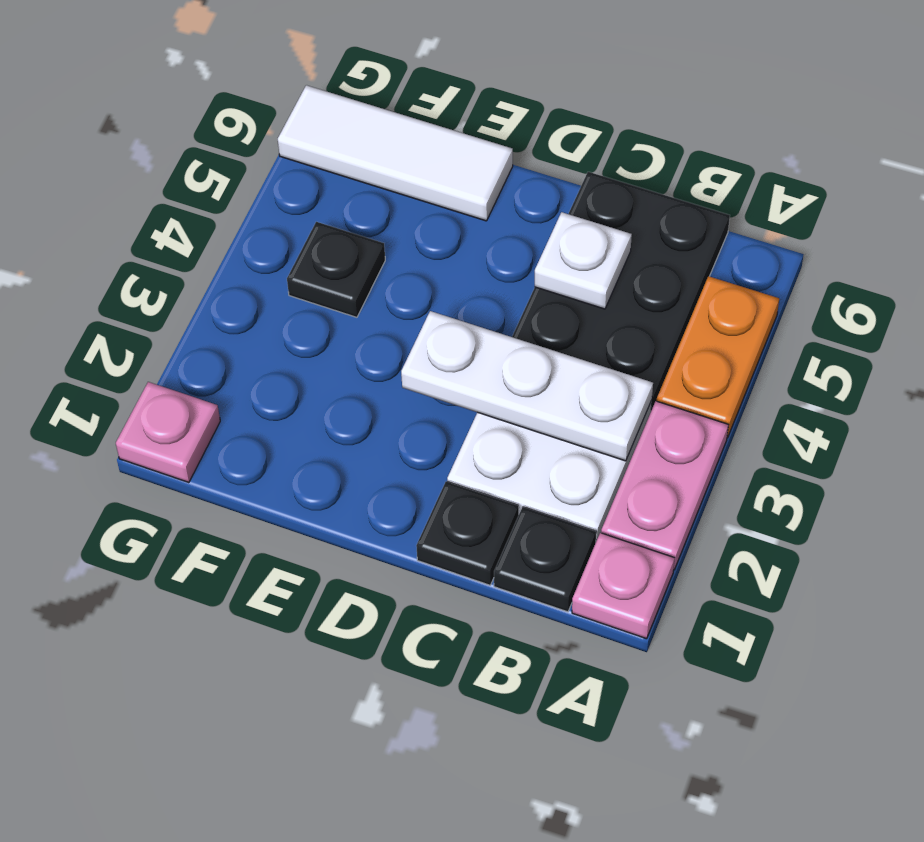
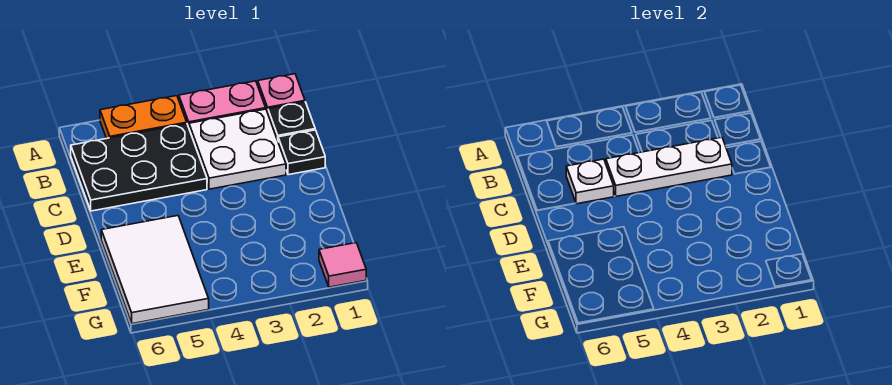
white plate B3:D3 level 2 -> white plate C2:C4 level 2
white tile E6:G6 level 1 -> white tile E5:G6 level 1
black plate F4 level 1 -> none
pink plate G1 level 1 -> pink tile G1 level 1

